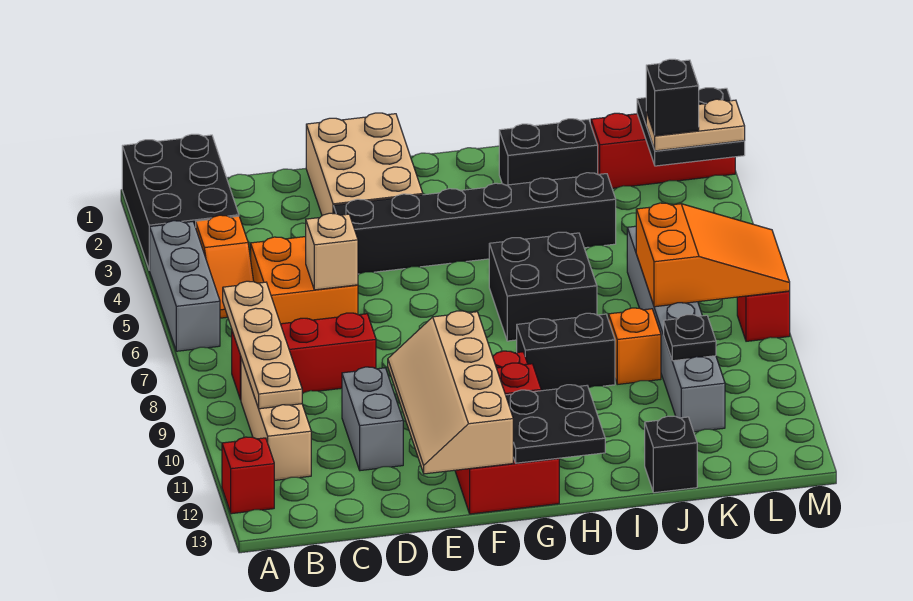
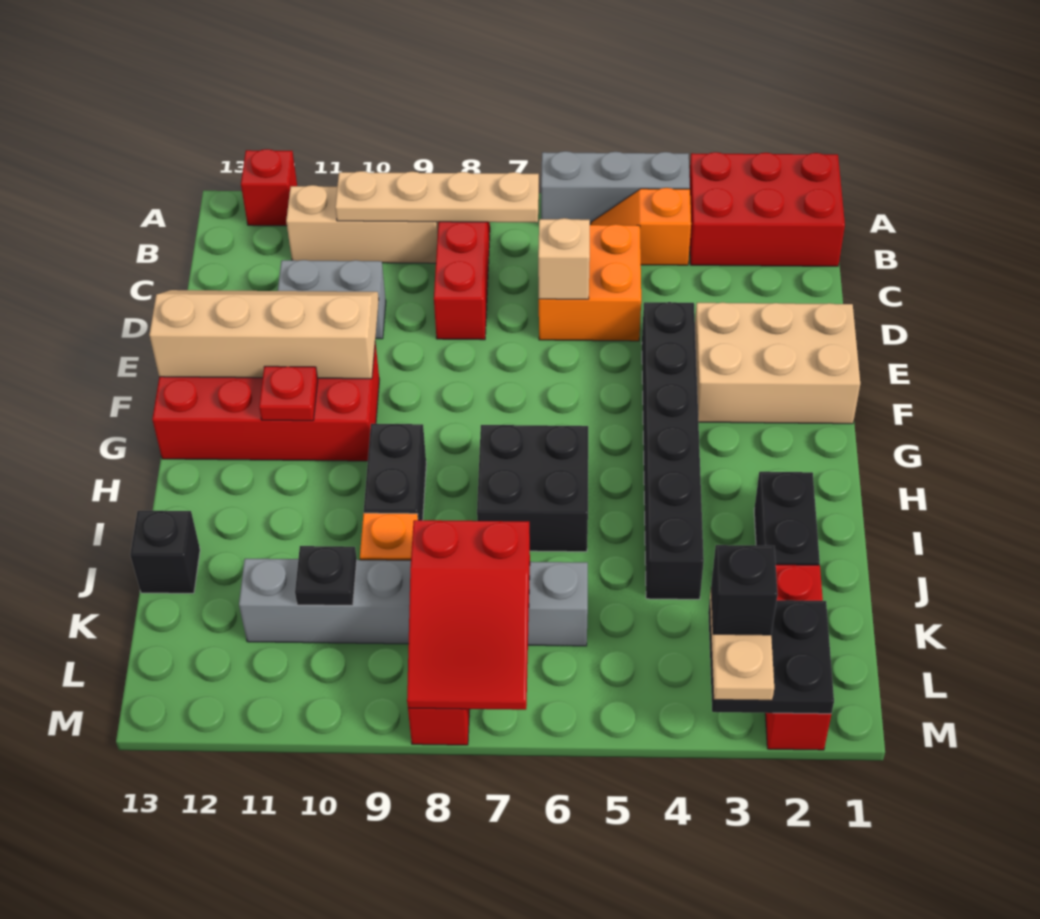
black brick A1:B3 level 1 -> red brick A1:B3 level 1
black plate G12:H13 level 2 -> none
orange slope K7:M8 level 2 top K -> red slope K7:M8 level 2 top K

